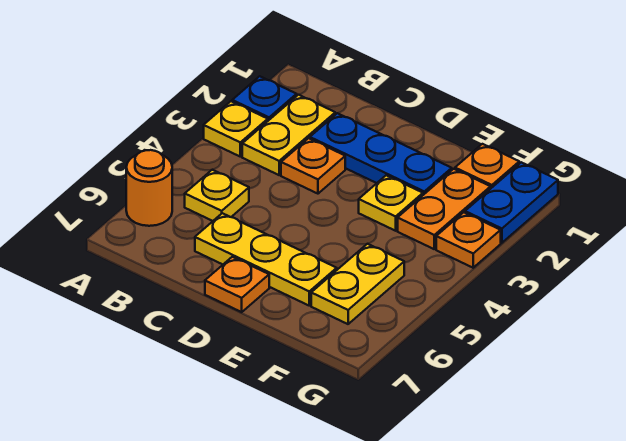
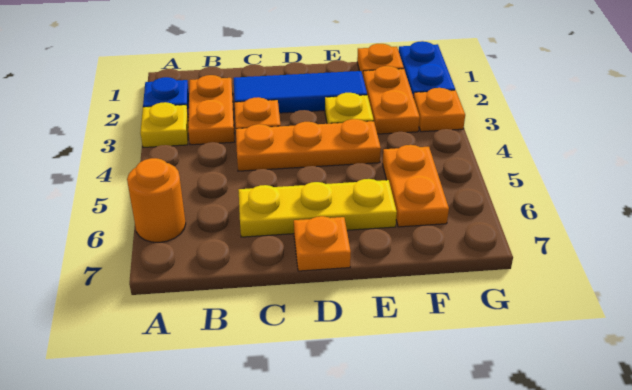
yellow plate B2:B3 level 1 -> orange plate B2:B3 level 1
yellow plate B5 level 1 -> none
blue plate C2:E2 level 1 -> blue tile C2:E2 level 1
none -> orange plate C4:E4 level 1
yellow plate F5:F6 level 1 -> orange plate F5:F6 level 1

